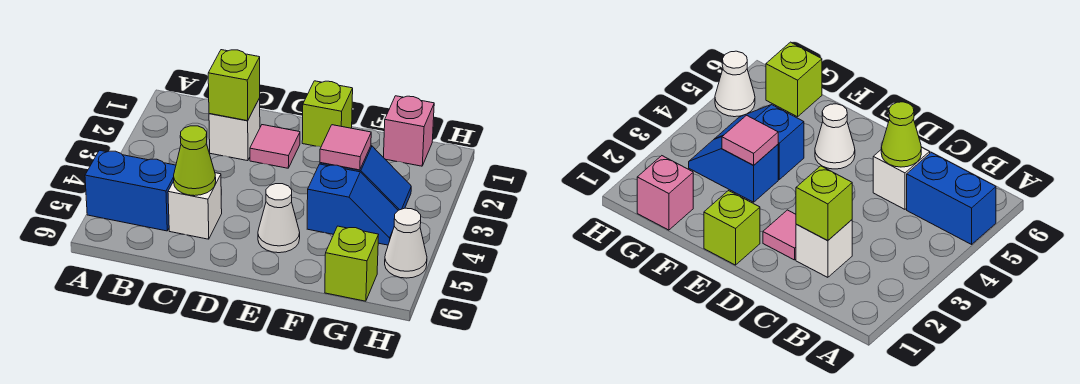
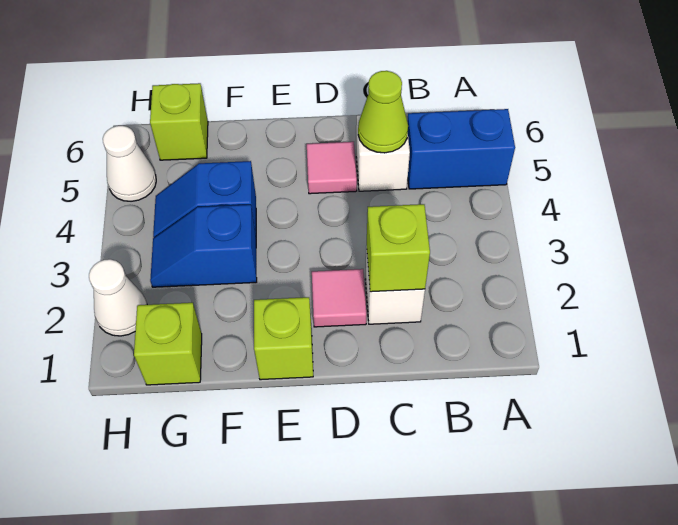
white cone E5 level 1 -> white cone H2 level 1
pink tile F3 level 2 -> pink tile D5 level 1
pink brick G1 level 1 -> lime brick G1 level 1

